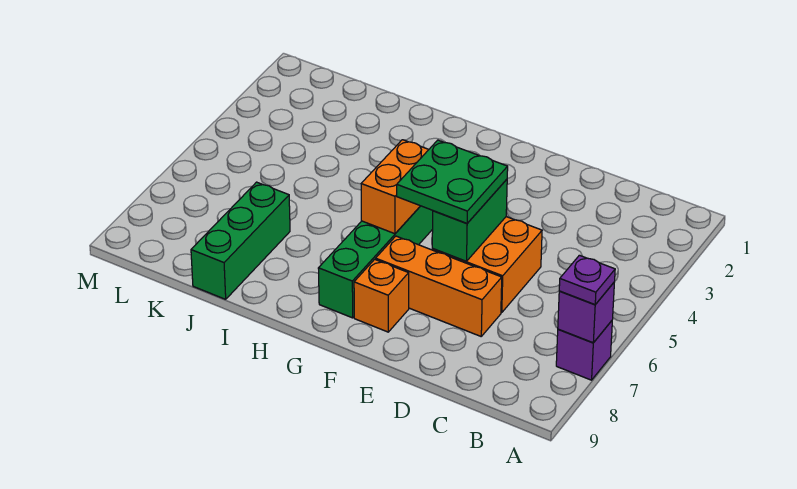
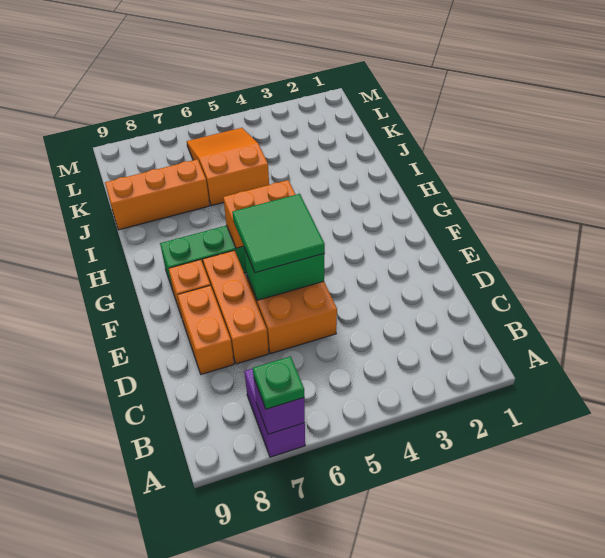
purple brick A7 level 1 -> purple brick A7:B7 level 1
purple plate A7 level 3 -> green plate A7 level 3
none -> orange brick D8:E8 level 1
green plate E5:F6 level 3 -> green tile E5:F6 level 3
none -> orange slope J5:L6 level 1 top J
green brick J7:J9 level 1 -> orange brick J7:J9 level 1

